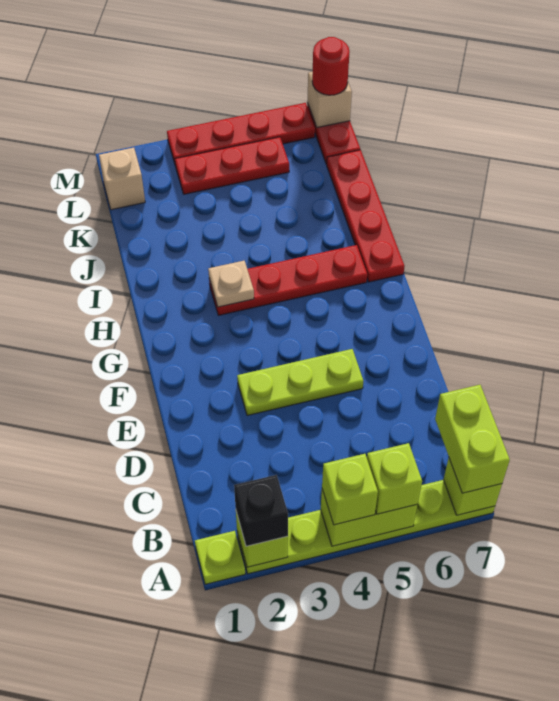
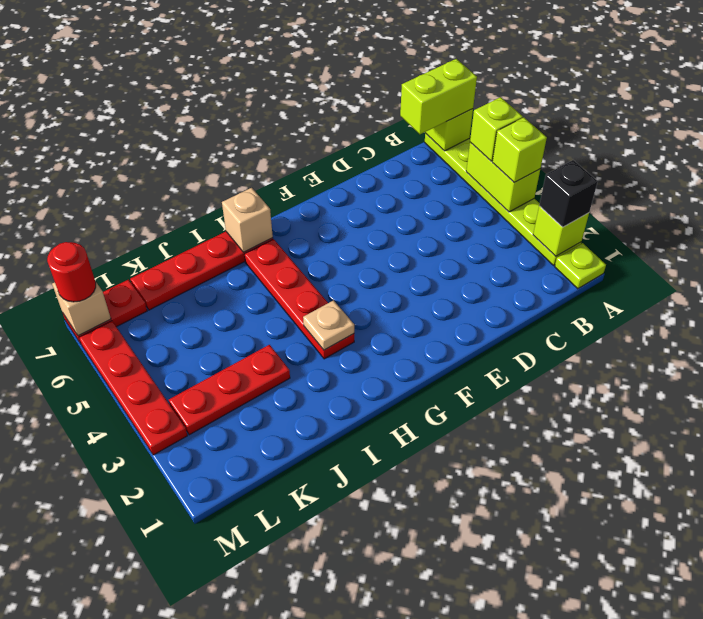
lime plate E3:E5 level 1 -> none
tan brick L1 level 1 -> tan brick H7 level 2
red plate L3:L5 level 1 -> red plate J3:L3 level 1

